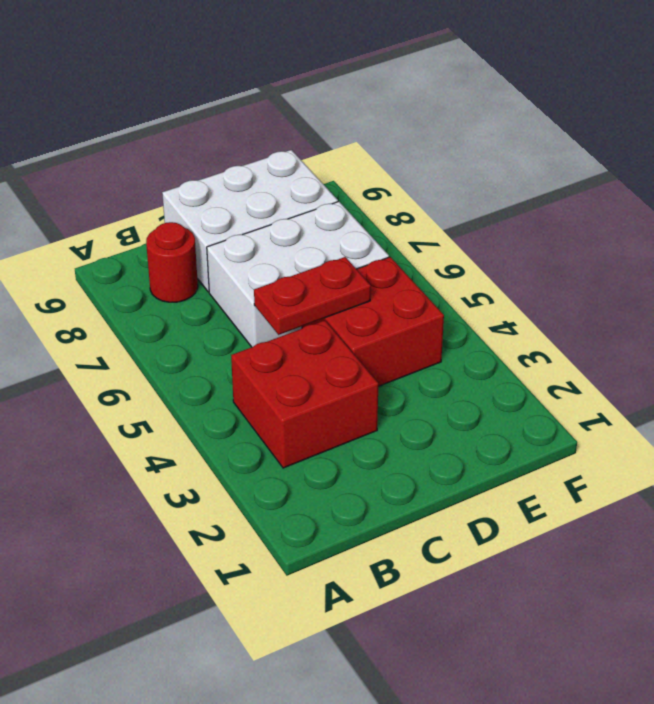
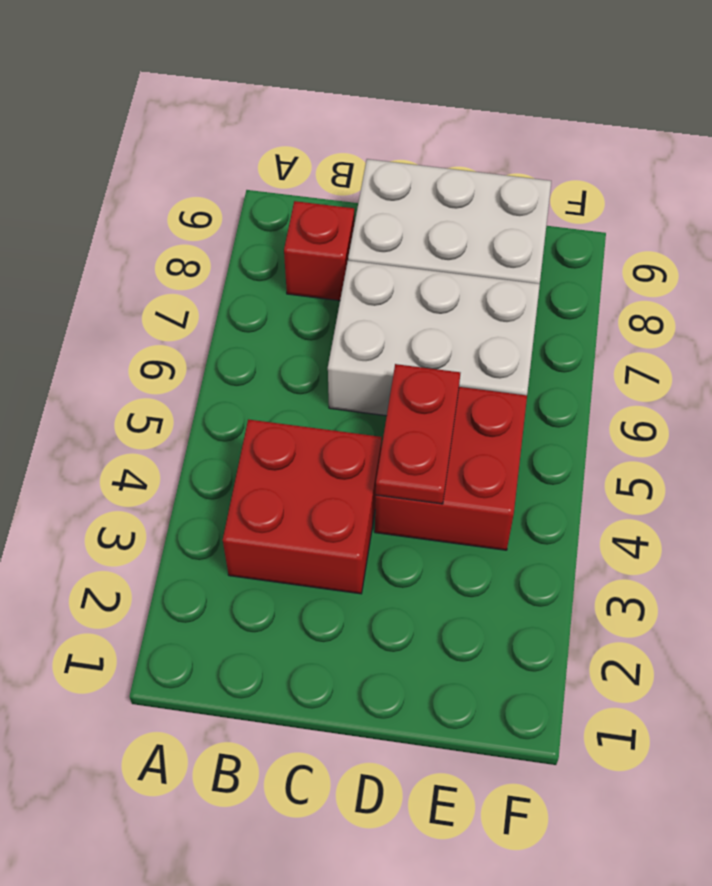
red round brick B8 level 1 -> red brick B8 level 1
red plate C5:D5 level 2 -> red plate D4:D5 level 2

